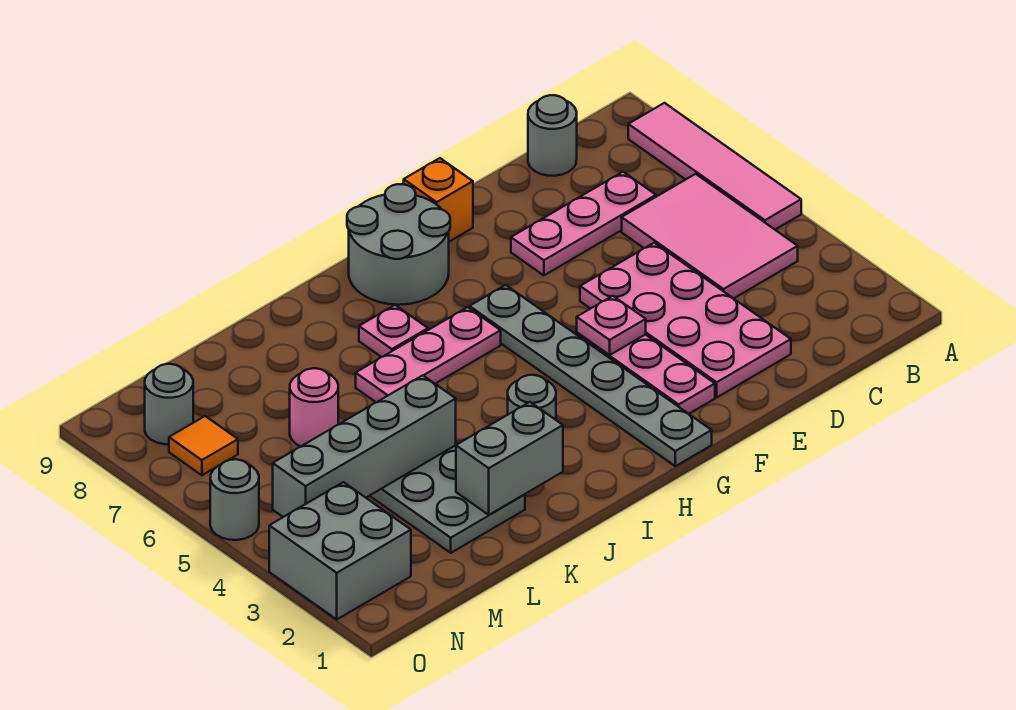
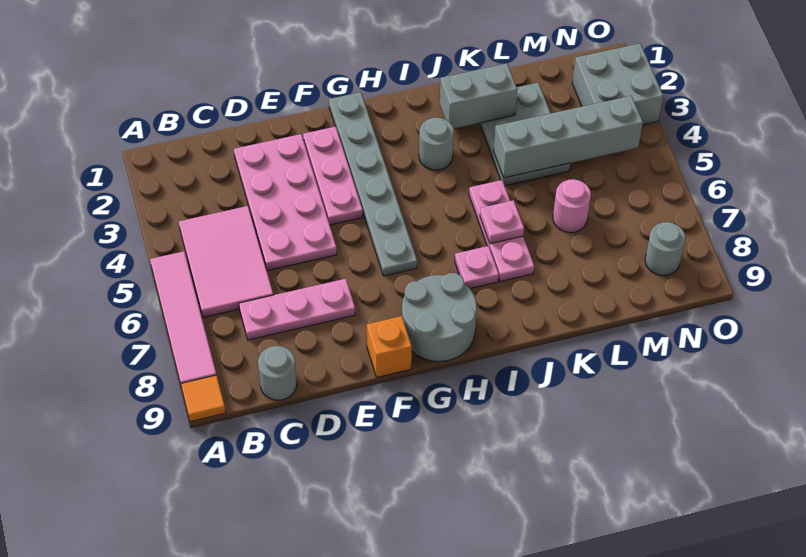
pink plate F4 level 2 -> pink plate J6 level 2
pink plate H6:J6 level 1 -> pink plate J5:J7 level 1
orange tile N7 level 1 -> orange tile A9 level 1
grey round brick O5 level 1 -> none

